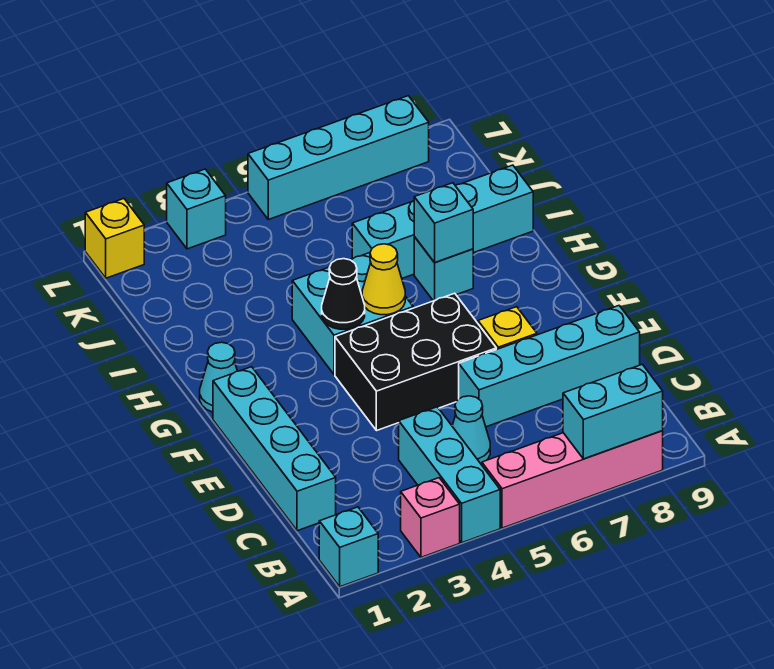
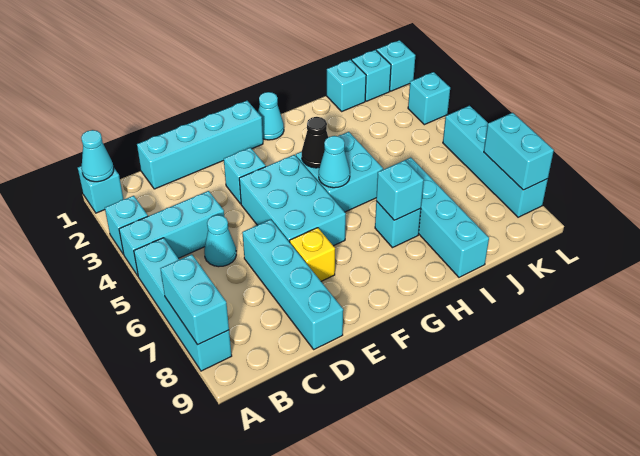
none -> cyan cone A1 level 2
pink brick A3 level 1 -> cyan brick A3 level 1
pink brick A5:A8 level 1 -> cyan brick A5:A8 level 1
none -> cyan brick E3 level 1
black brick E4:F6 level 1 -> cyan brick E4:F6 level 1
yellow cone G5 level 2 -> cyan cone G5 level 2
none -> cyan brick J1 level 1
none -> cyan brick K1 level 1
yellow brick L1 level 1 -> cyan brick L1 level 1
none -> cyan brick L7:L8 level 2

